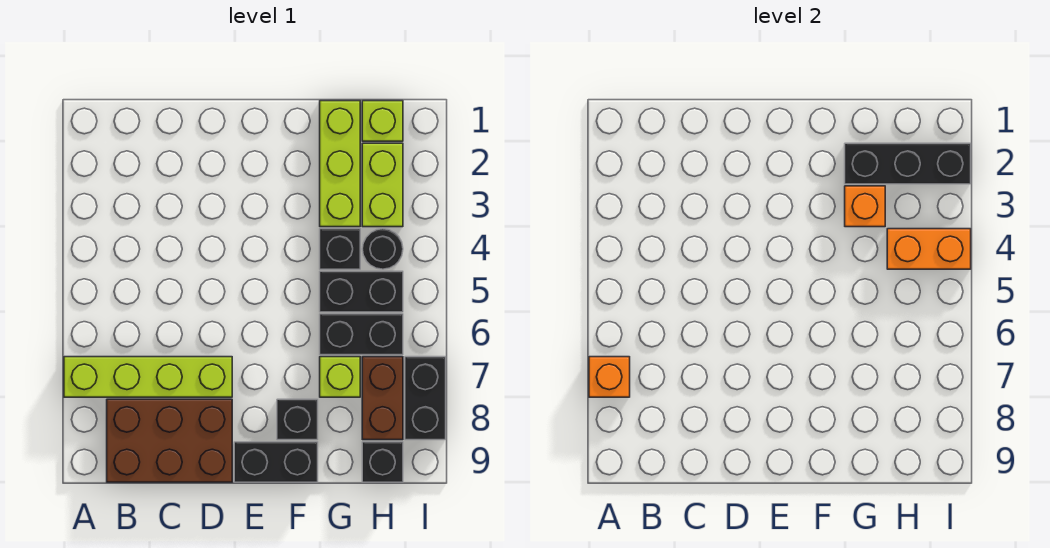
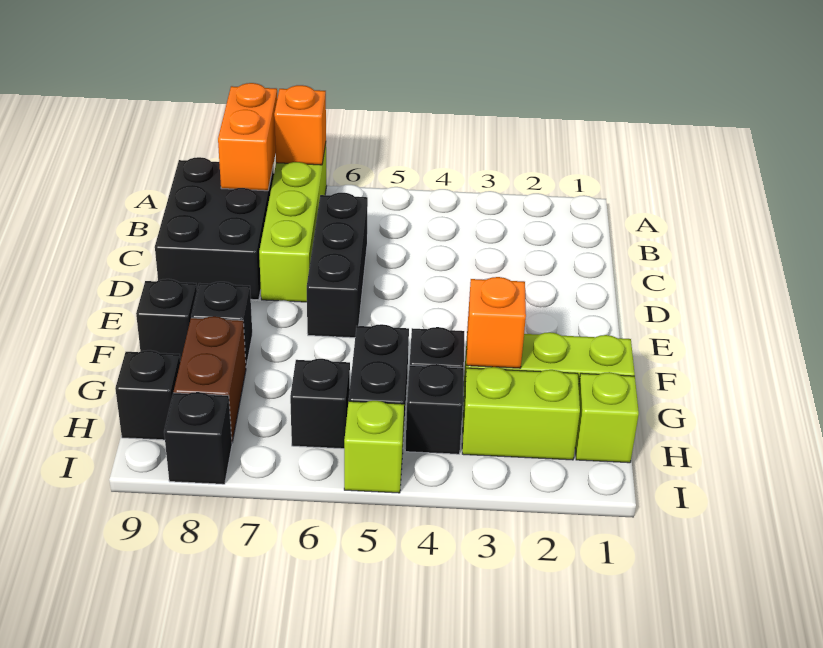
brown brick B8:D9 level 1 -> black brick B8:D9 level 1
black brick E9:F9 level 1 -> black brick F9 level 1
black brick G2:I2 level 2 -> black brick C6:E6 level 1
black brick G6:H6 level 1 -> black brick H6 level 1
lime brick G7 level 1 -> lime brick I5 level 1
black round brick H4 level 1 -> black brick H4 level 1
orange brick H4:I4 level 2 -> orange brick A8:B8 level 2
brown brick H7:H8 level 1 -> brown brick G8:H8 level 1
black brick I7:I8 level 1 -> black brick I8 level 1

